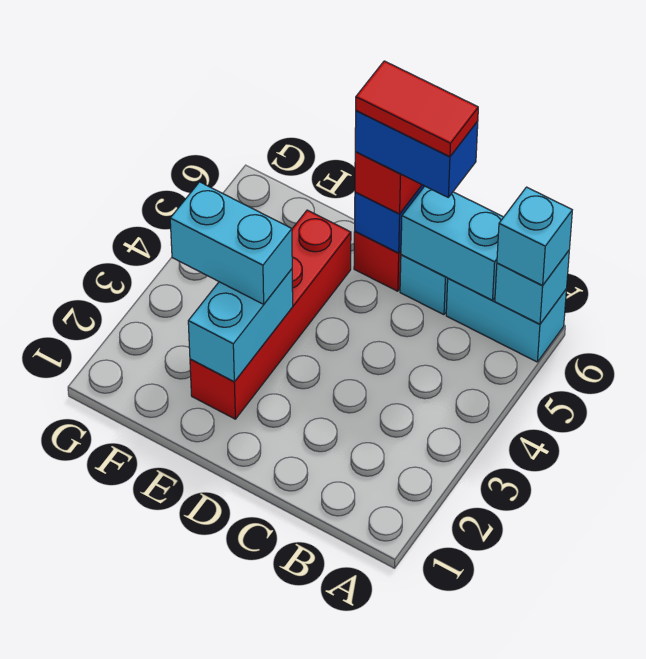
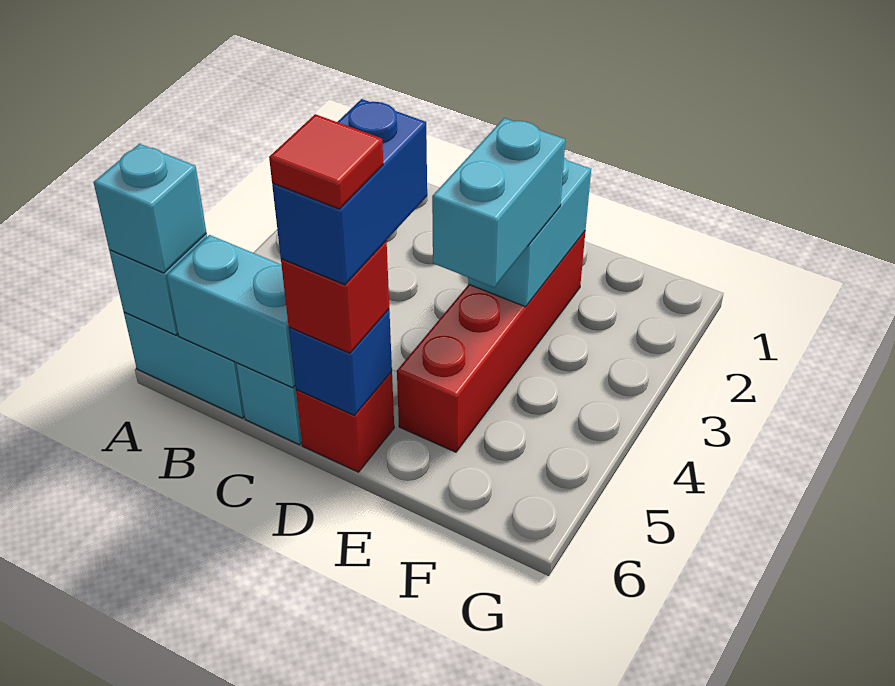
blue brick C6:D6 level 4 -> blue brick D5:D6 level 4
red tile C6:D6 level 5 -> red tile D6 level 5
cyan brick E3:F3 level 3 -> cyan brick E3:E4 level 3

